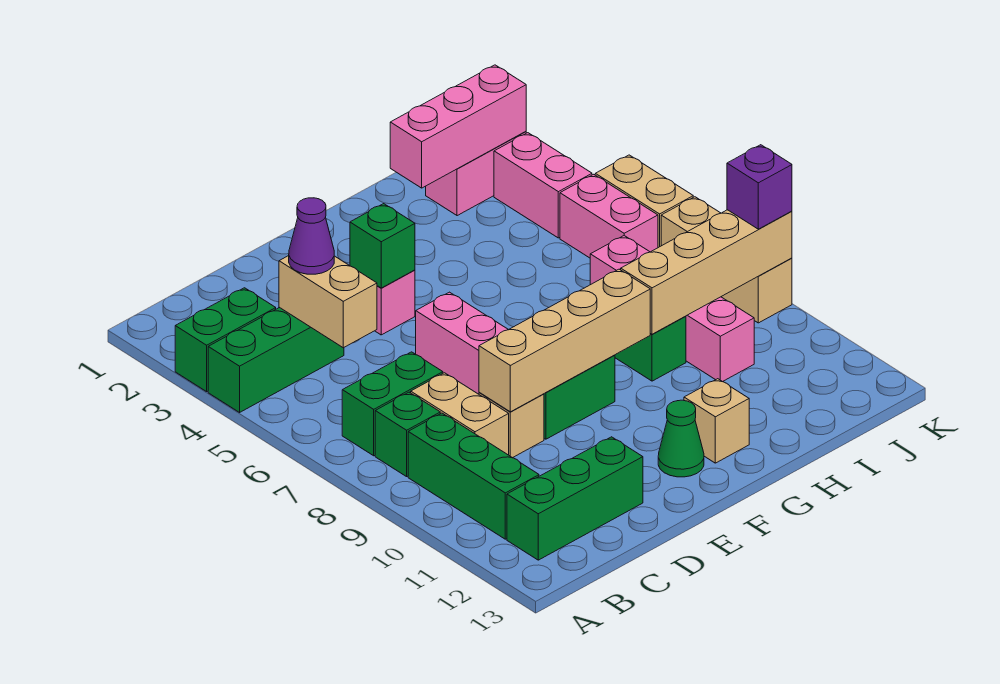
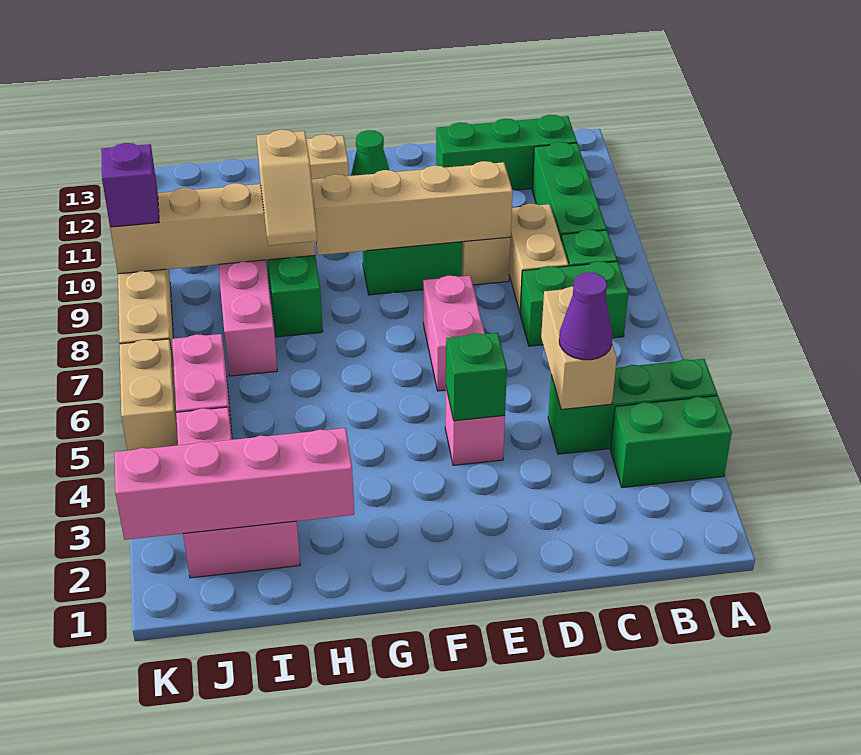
pink brick H2:J2 level 2 -> pink brick H2:K2 level 2
none -> tan slope H8:H9 level 3 top 9

